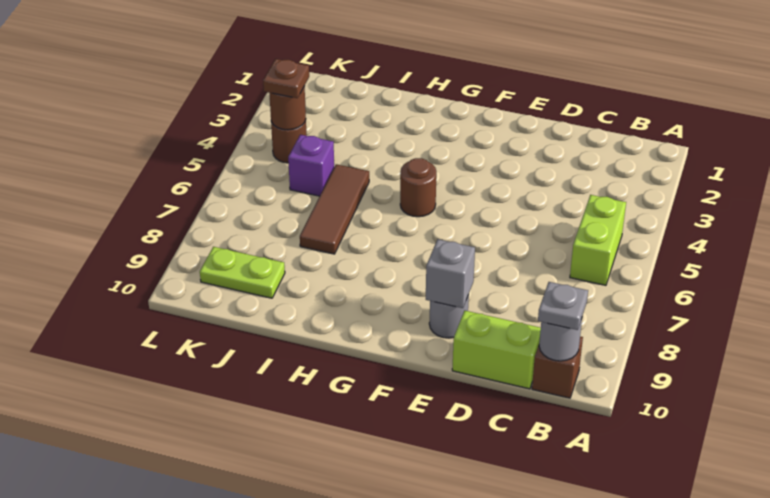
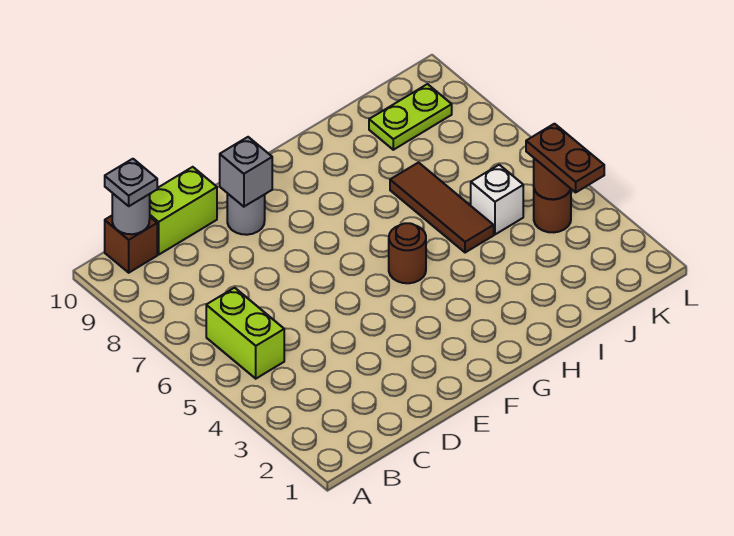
purple brick J5 level 1 -> white brick J5 level 1
brown plate K4 level 3 -> brown plate K3:K4 level 3

